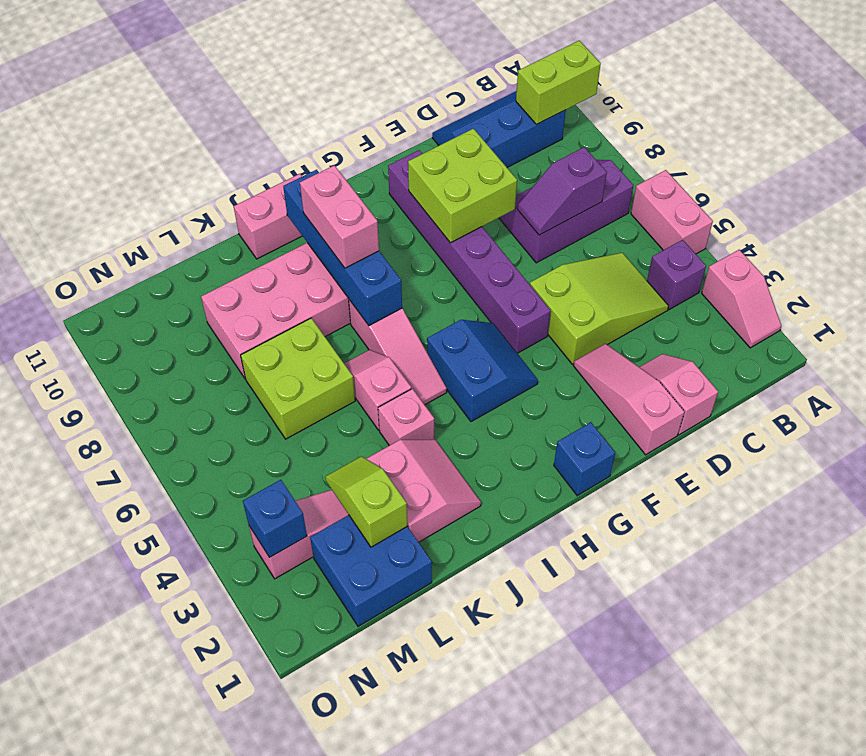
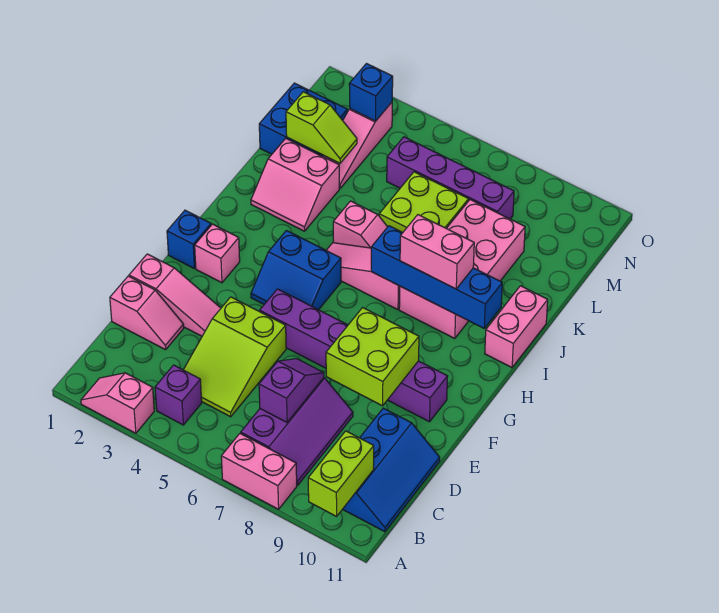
pink brick A5:A6 level 1 -> pink brick A7:A8 level 1
pink brick J4 level 1 -> pink brick G2 level 1
none -> purple brick M5:M8 level 1

